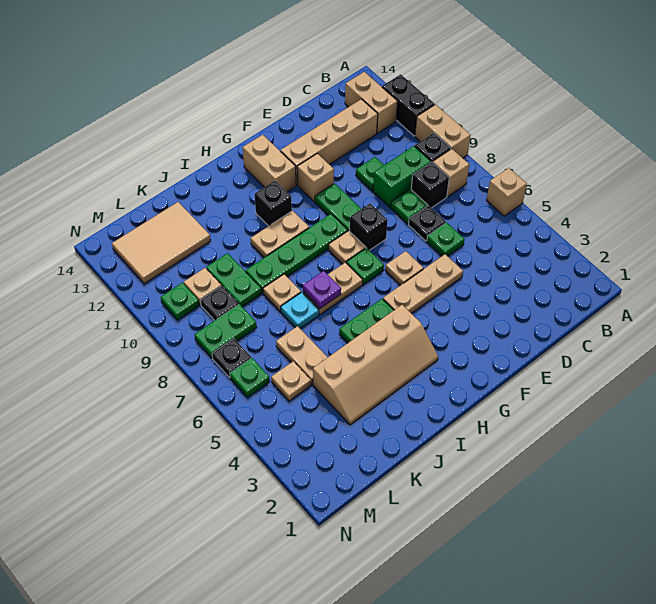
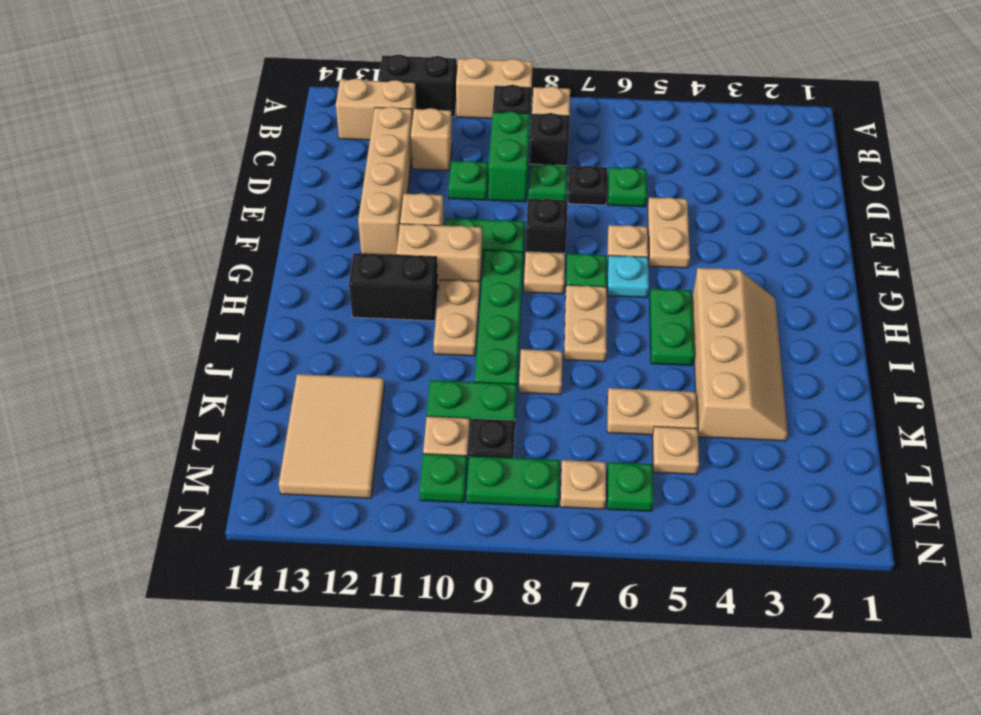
tan brick A6 level 1 -> tan brick C11 level 1
tan plate E5:G5 level 1 -> tan plate E5:F5 level 1
tan brick G12:G13 level 1 -> tan brick G10:G11 level 1
black brick H11 level 1 -> black brick H11:H12 level 1
purple plate I7 level 2 -> none
cyan plate J7 level 1 -> cyan plate G6 level 1
green plate L8:M8 level 1 -> green plate M8:M9 level 1
black plate M7 level 1 -> tan plate M7 level 1

